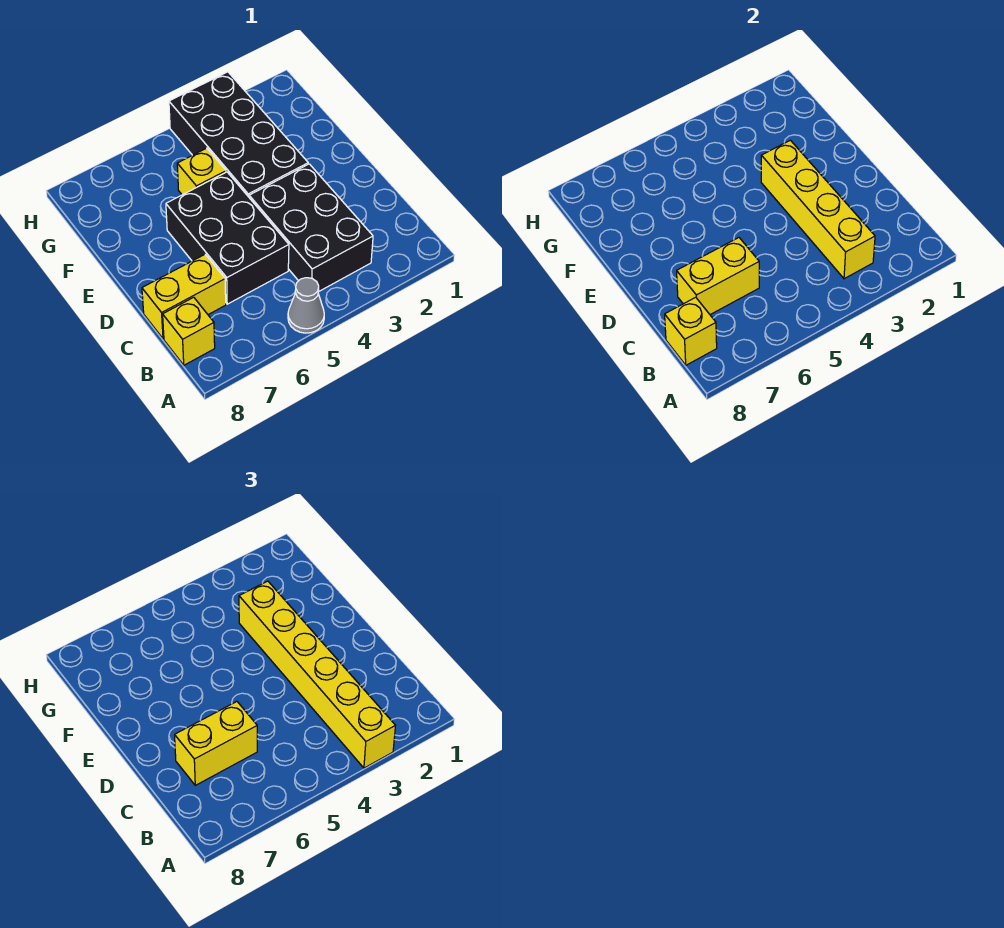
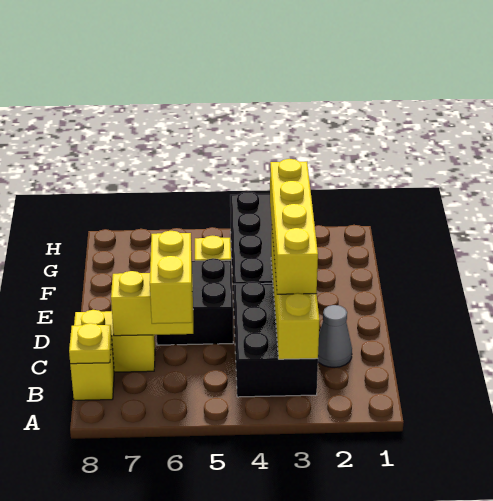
yellow brick A3:F3 level 3 -> yellow brick C3:F3 level 3
grey cone A5 level 1 -> grey cone C2 level 1
yellow brick B8 level 2 -> yellow plate B8 level 2
black brick C5:E6 level 1 -> black brick D5:E6 level 1
yellow brick C6:C7 level 3 -> yellow brick B6:C6 level 3

